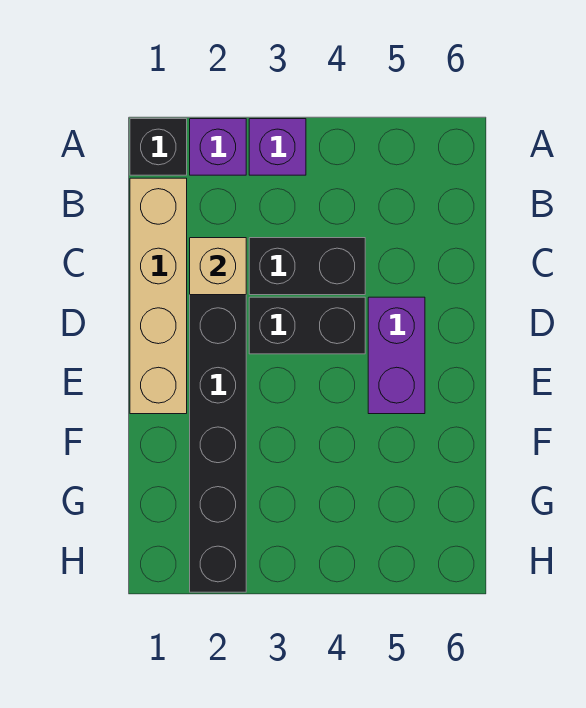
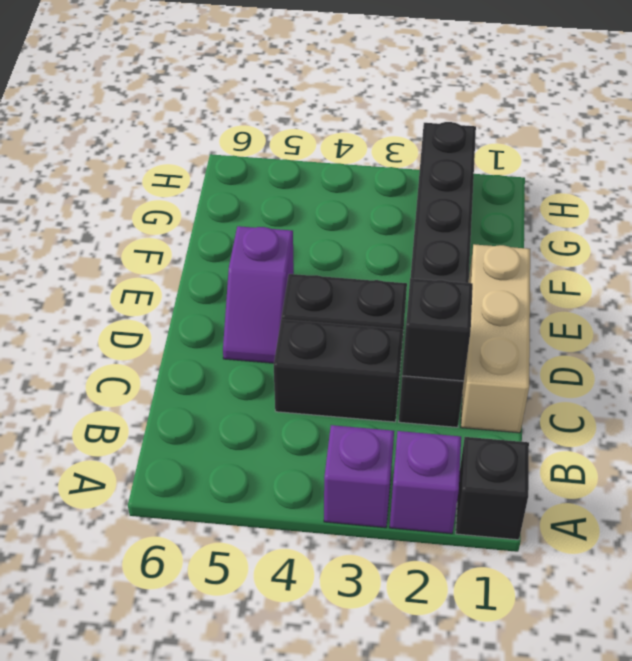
tan brick B1:E1 level 1 -> tan brick C1:E1 level 1
tan brick C2 level 2 -> black brick C2 level 2
purple brick D5:E5 level 1 -> purple slope D5:E5 level 1 top E

